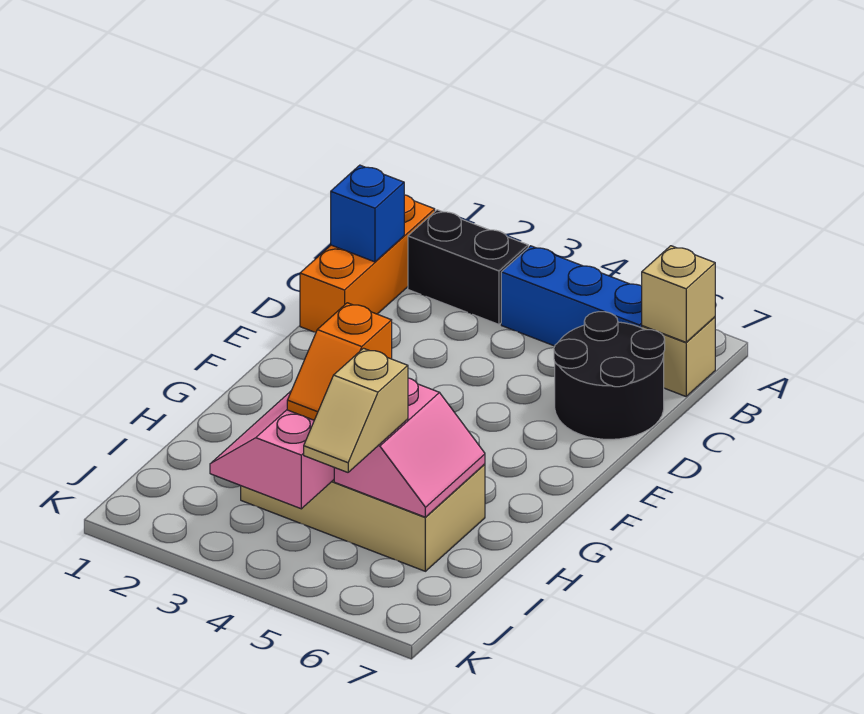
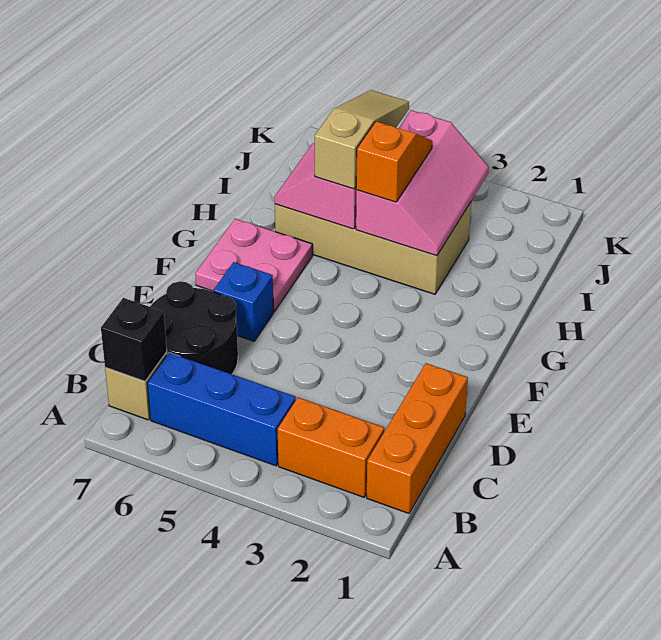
black brick B2:B3 level 1 -> orange brick B2:B3 level 1
tan brick B7 level 2 -> black brick B7 level 2
blue brick C1 level 2 -> blue brick E6 level 1
none -> pink plate F6:G7 level 1
tan slope I5:J5 level 3 top I -> tan slope H5:J5 level 3 top H

